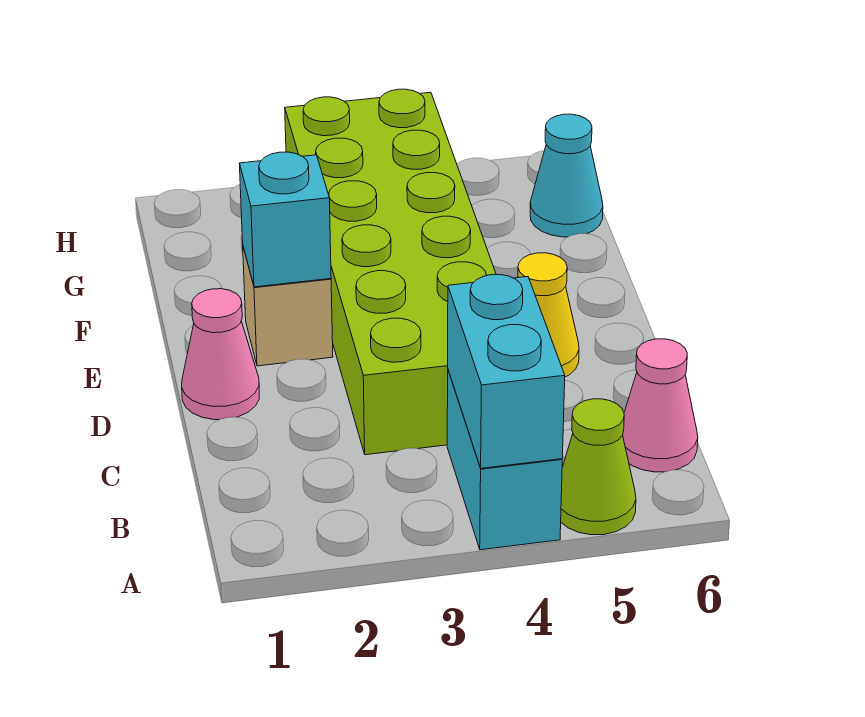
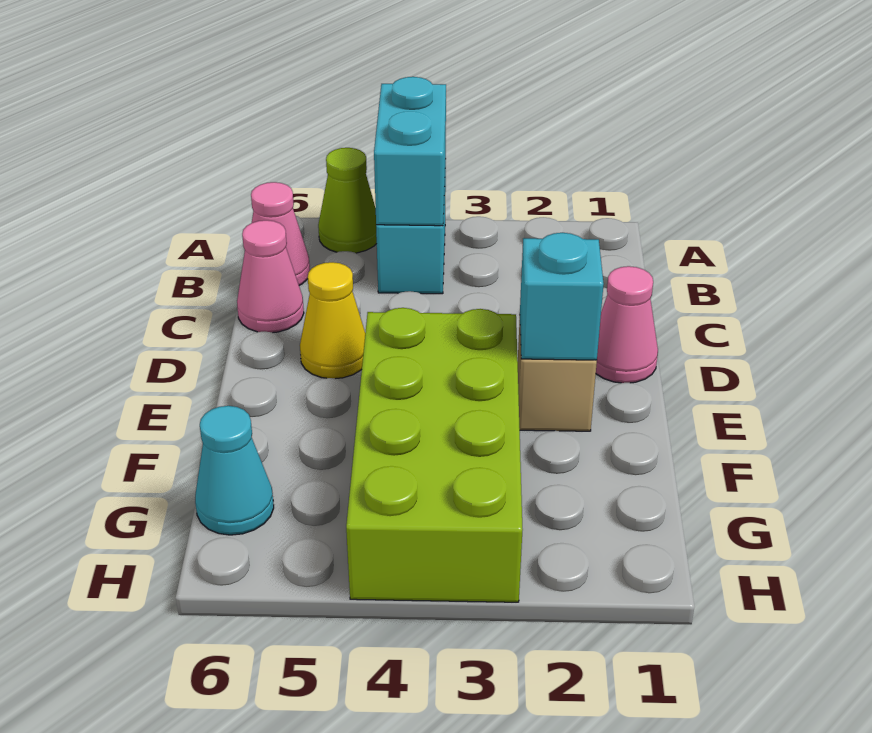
lime brick C3:H4 level 1 -> lime brick E3:H4 level 1
none -> pink cone C6 level 1

